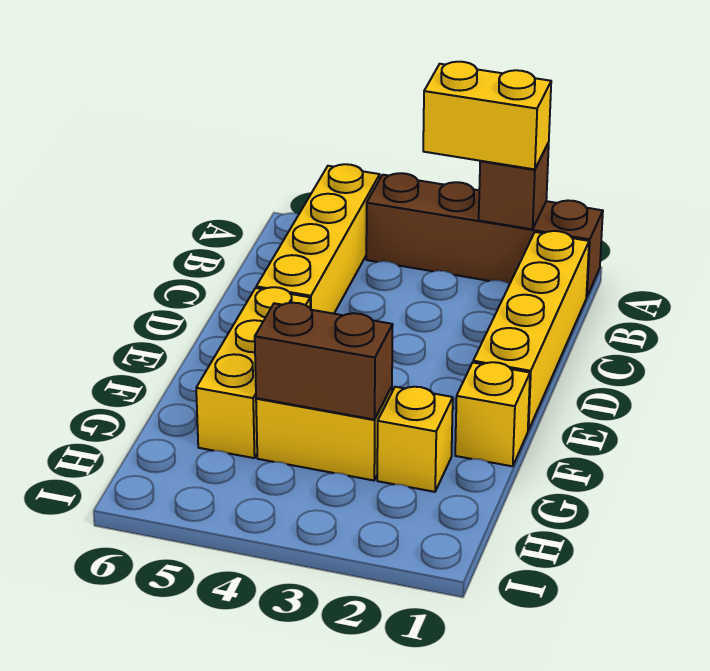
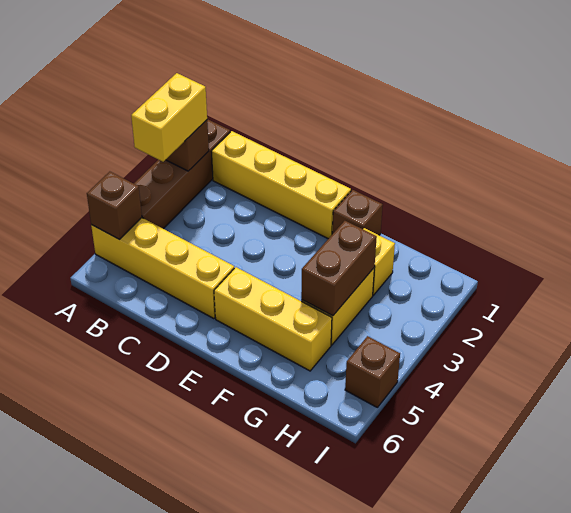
none -> brown brick A5 level 2
yellow brick F1 level 1 -> brown brick F1 level 1
none -> brown brick I5 level 1

